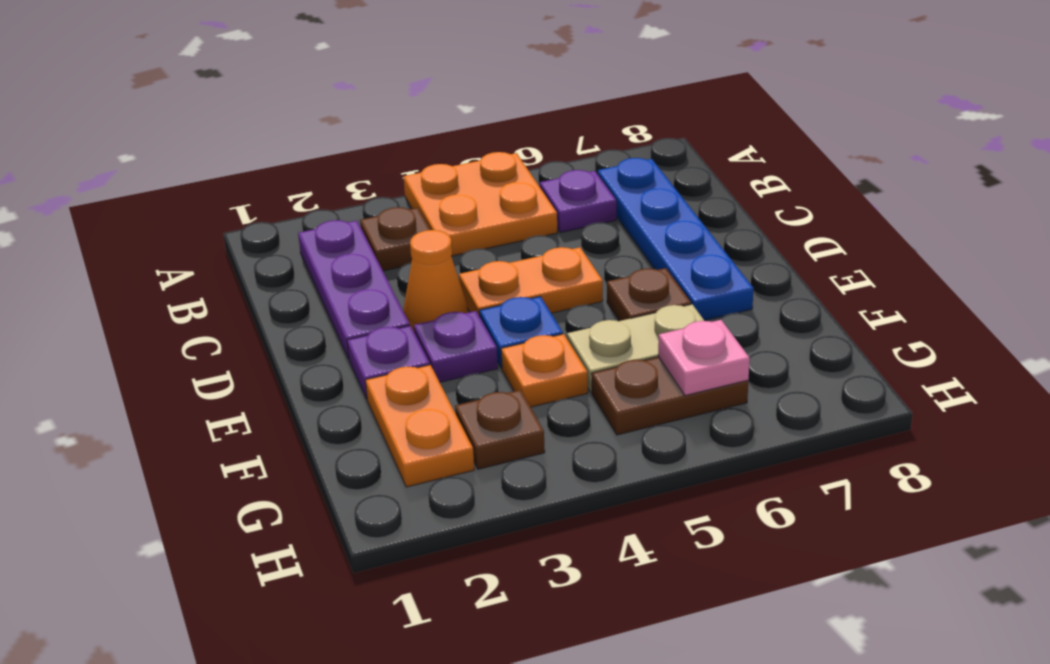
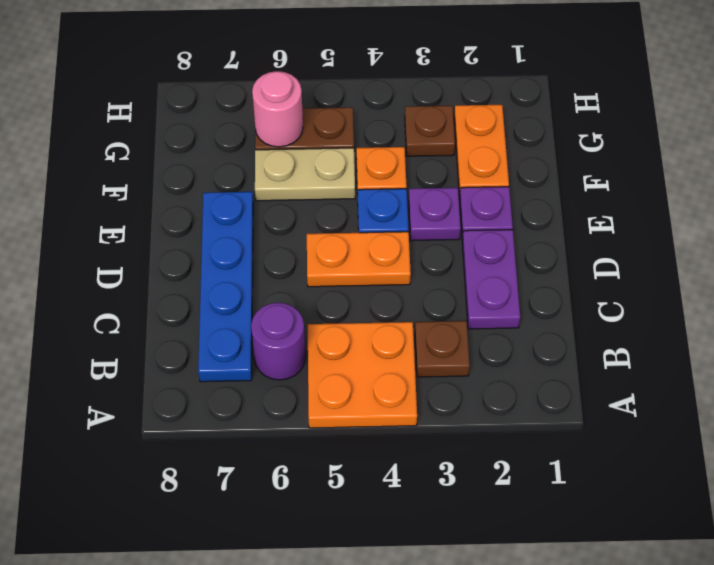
purple plate B2:D2 level 1 -> purple plate C2:D2 level 1
purple plate B6 level 1 -> purple round brick B6 level 1
orange cone D3 level 1 -> none
brown plate E6 level 1 -> none
pink plate G6 level 2 -> pink round brick G6 level 2

